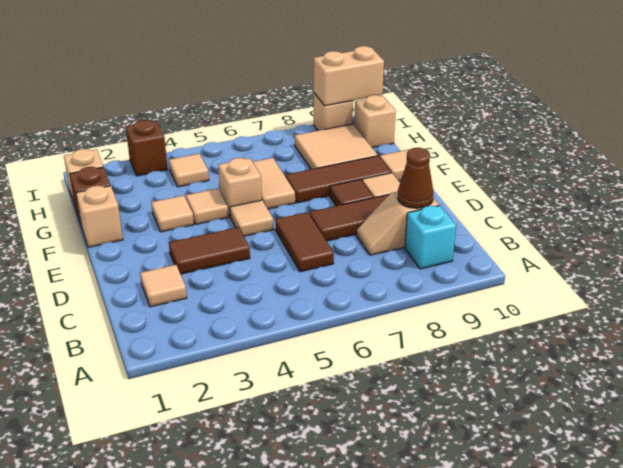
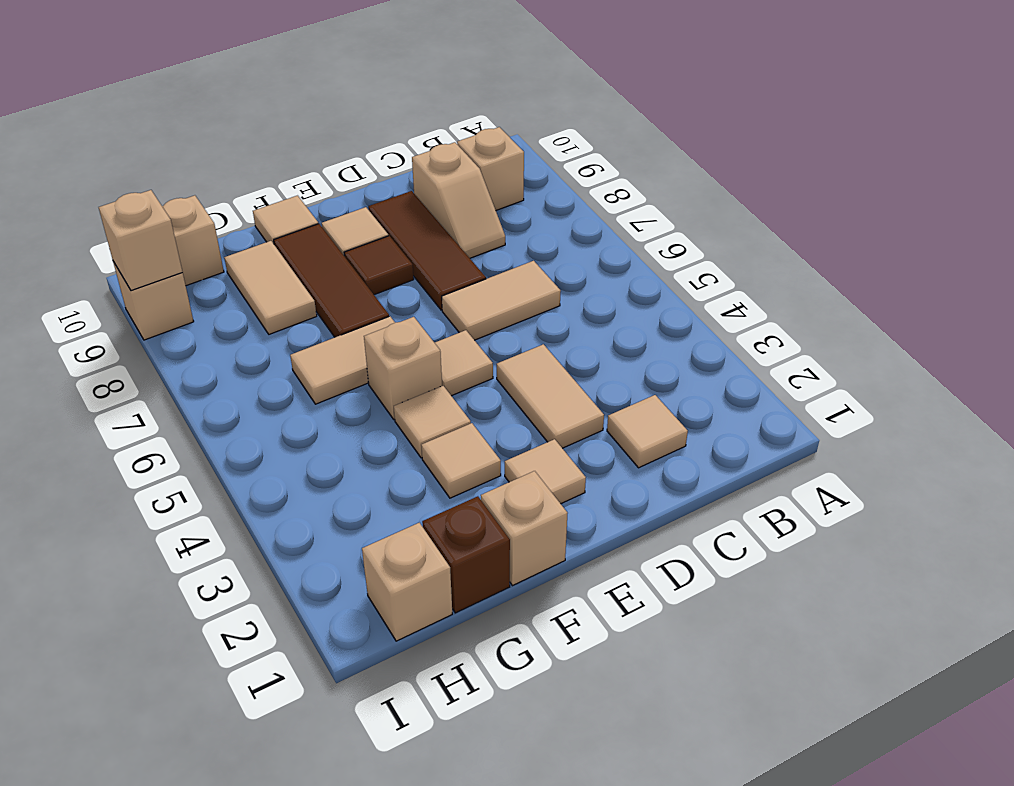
cyan brick B9 level 1 -> tan brick B9 level 1
brown tile C6:D6 level 1 -> tan tile C6:D6 level 1
brown cone C9 level 2 -> none
brown tile D3:D4 level 1 -> tan tile D3:D4 level 1
tan tile G8:H9 level 1 -> tan tile G8:G9 level 1
tan tile H4 level 1 -> tan tile E2 level 1
brown brick I3 level 1 -> none
tan brick I9:I10 level 2 -> tan brick I9 level 2

